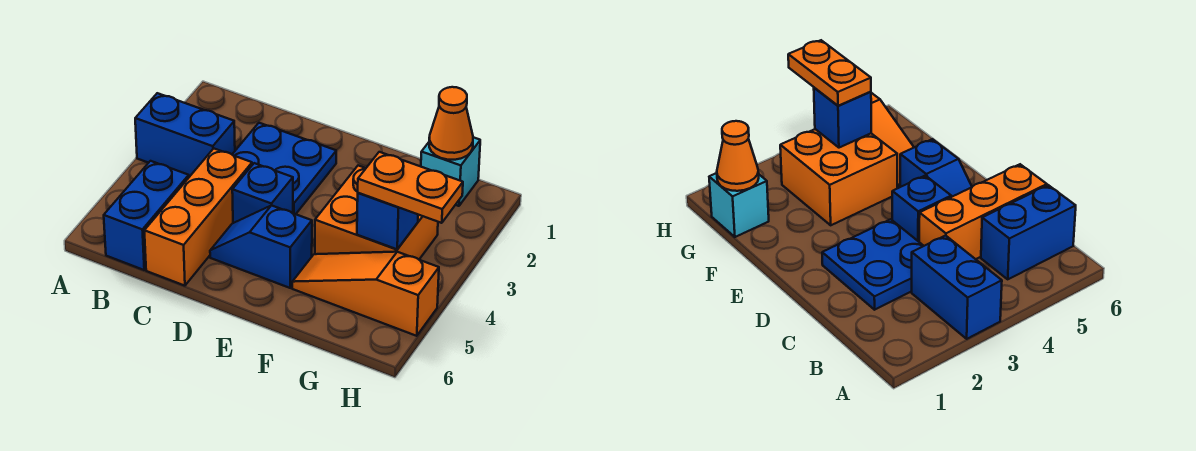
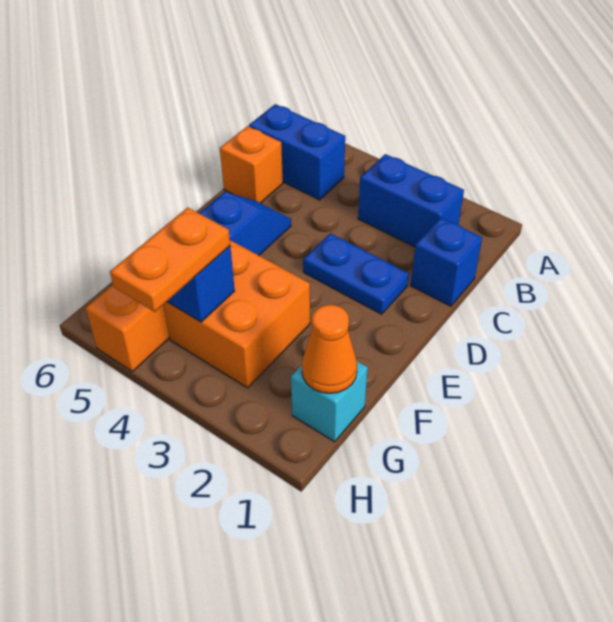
blue brick A3:B3 level 1 -> blue brick B2:B3 level 1
blue plate C2:D3 level 1 -> blue plate D2:D3 level 1
orange brick C4:C6 level 1 -> orange brick C6 level 1
blue brick D4 level 1 -> blue brick C1 level 1

